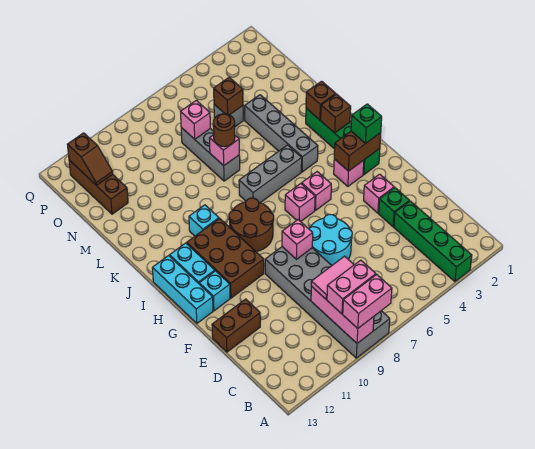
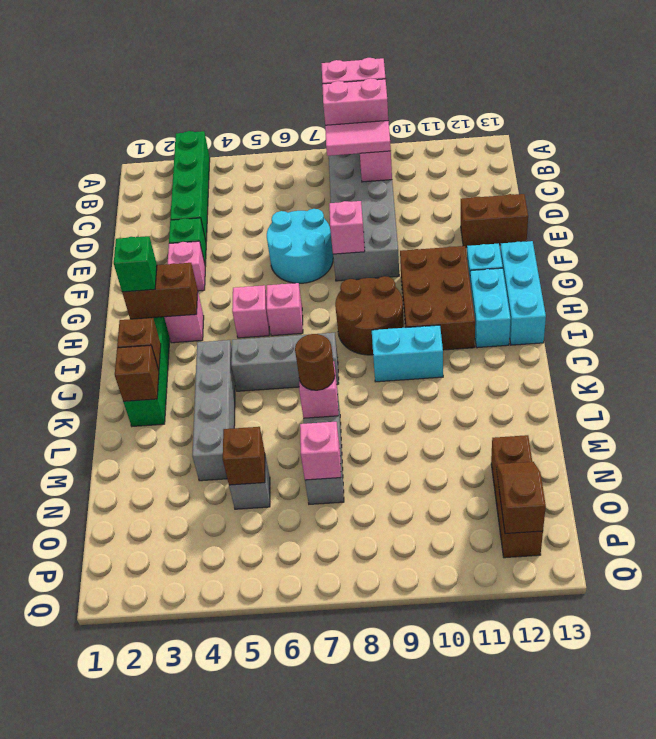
cyan brick J10 level 1 -> cyan brick J9:J10 level 1

